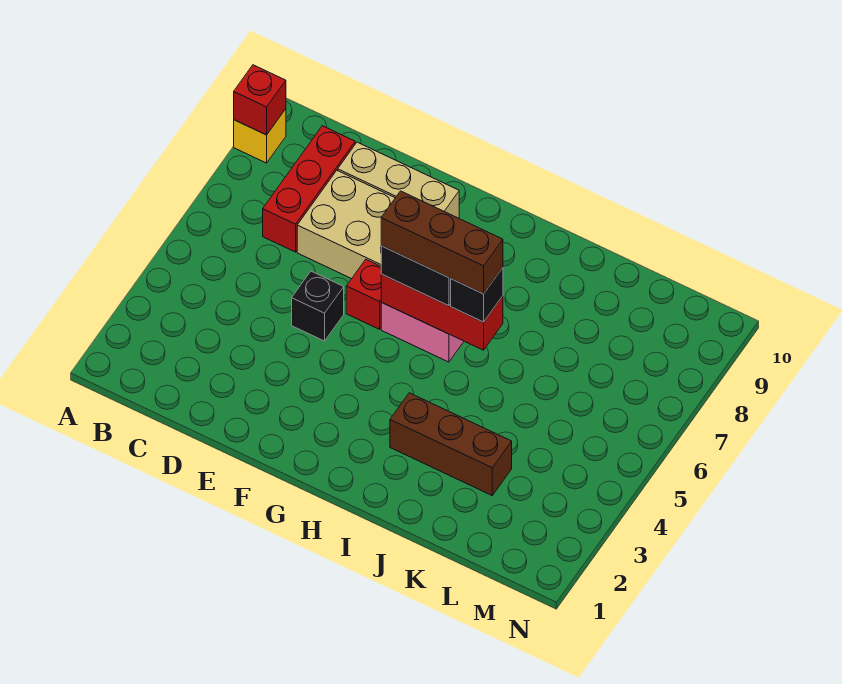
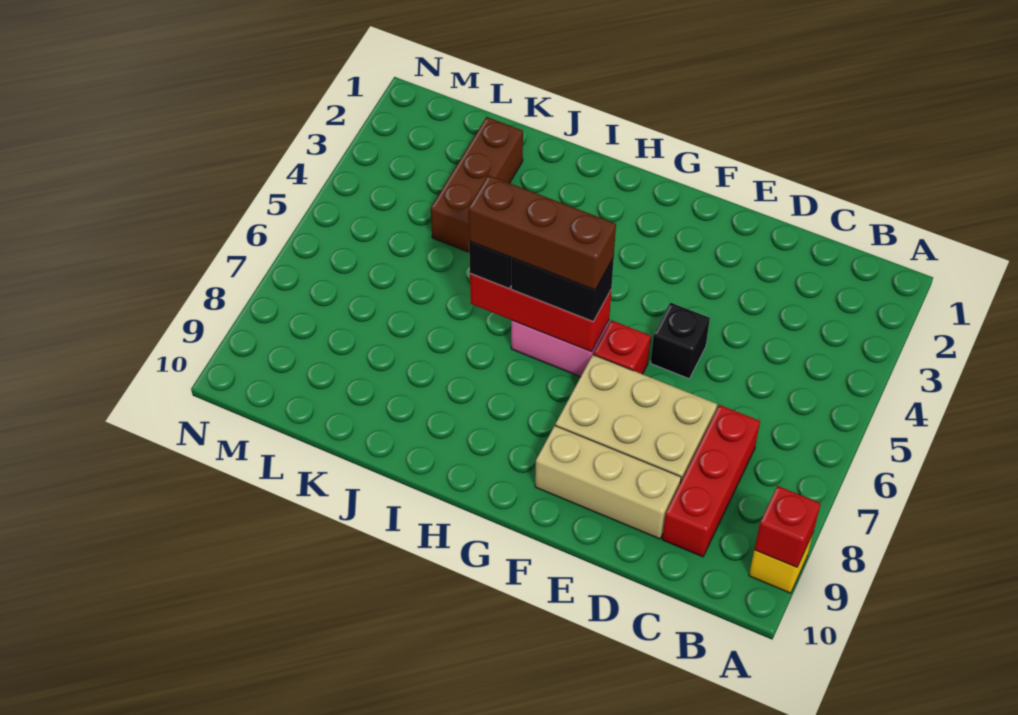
brown brick I3:K3 level 1 -> brown brick K2:K4 level 1

